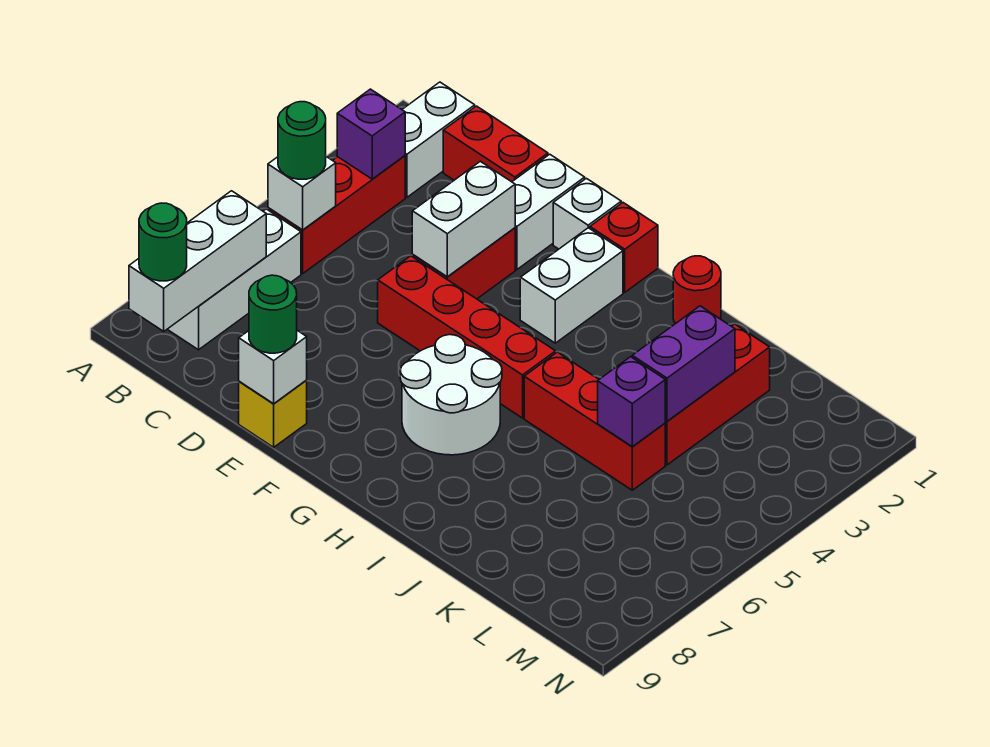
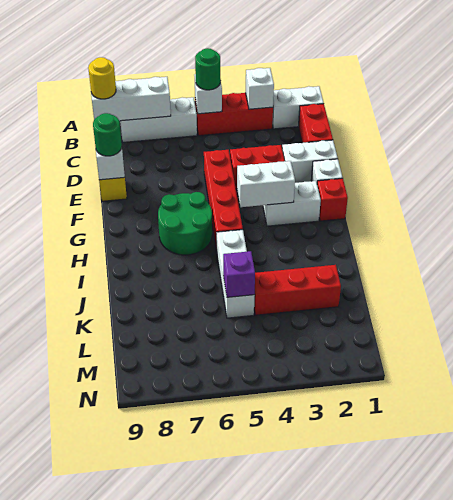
purple brick B3 level 2 -> white brick B3 level 2
green round brick B9 level 3 -> yellow round brick B9 level 3
white brick E3:E4 level 2 -> white brick G3:G4 level 2
white round brick G6:H7 level 1 -> green round brick G6:H7 level 1
red round brick I1 level 1 -> none
red brick I5:K5 level 1 -> white brick I5:K5 level 1
purple brick K3:K4 level 2 -> none

